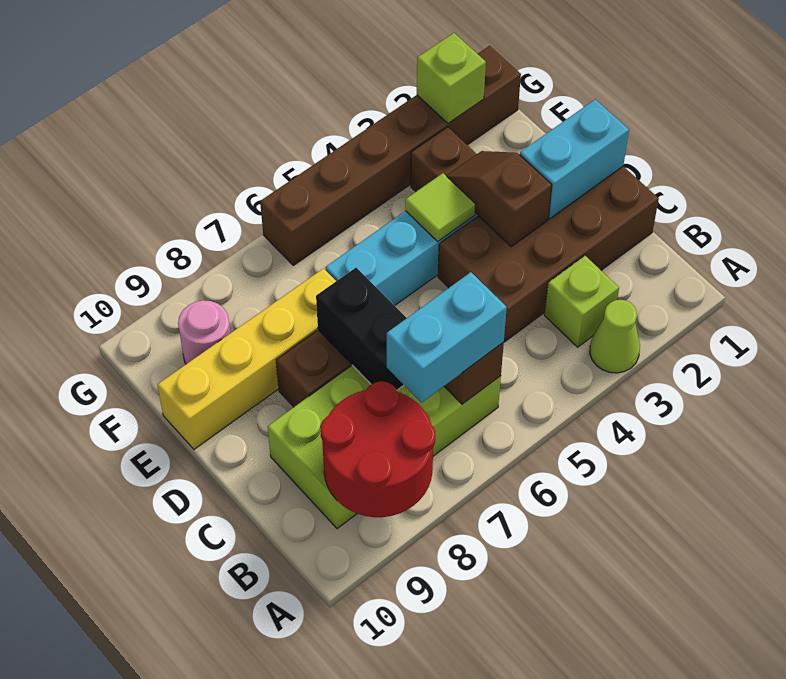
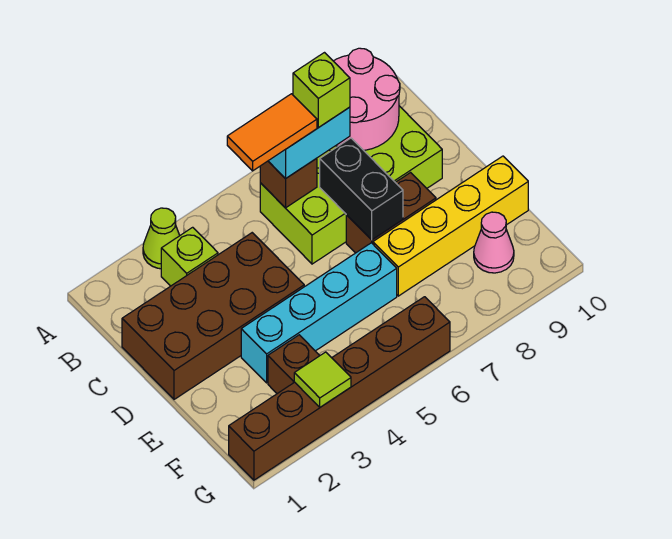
red round brick A8:B9 level 2 -> pink round brick A8:B9 level 2
none -> orange tile B5:B6 level 4
cyan brick D1:D2 level 2 -> none
brown slope D3:E3 level 2 top D -> none
lime tile E4 level 2 -> lime tile G3 level 2
pink round brick F9 level 1 -> pink cone F9 level 1
lime brick G2 level 2 -> lime brick B7 level 4

